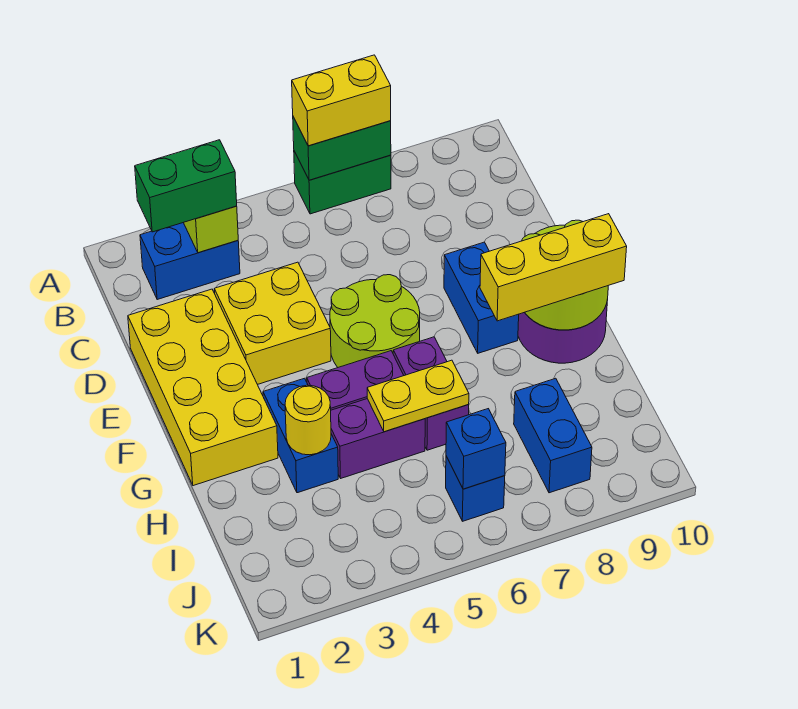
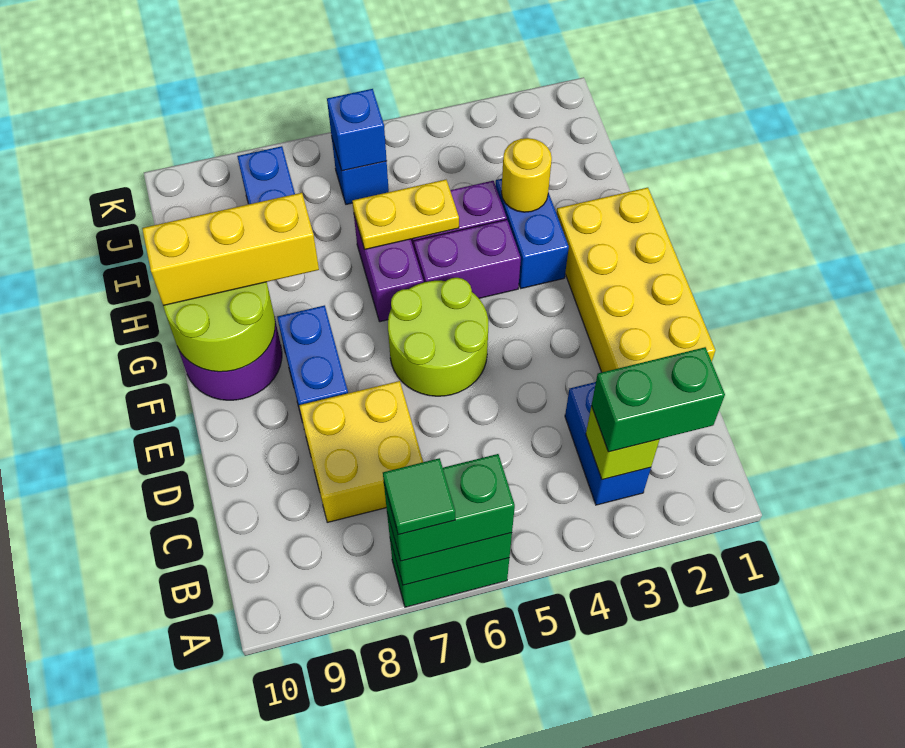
yellow brick A6:A7 level 3 -> green brick A6:A7 level 3
none -> green tile A7 level 4
blue brick B2:B3 level 1 -> blue brick B3:C3 level 1
yellow brick D3:E4 level 1 -> yellow brick C7:D8 level 1

